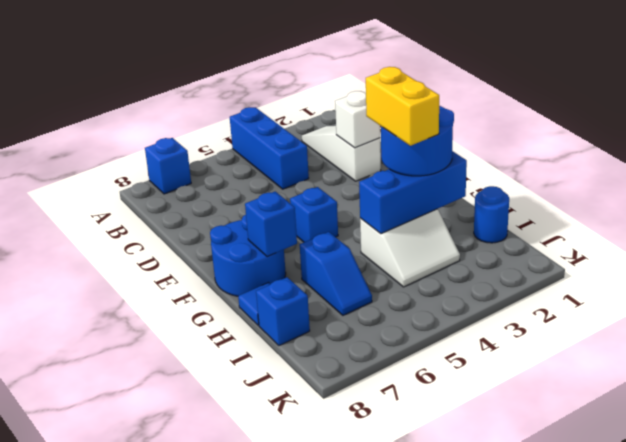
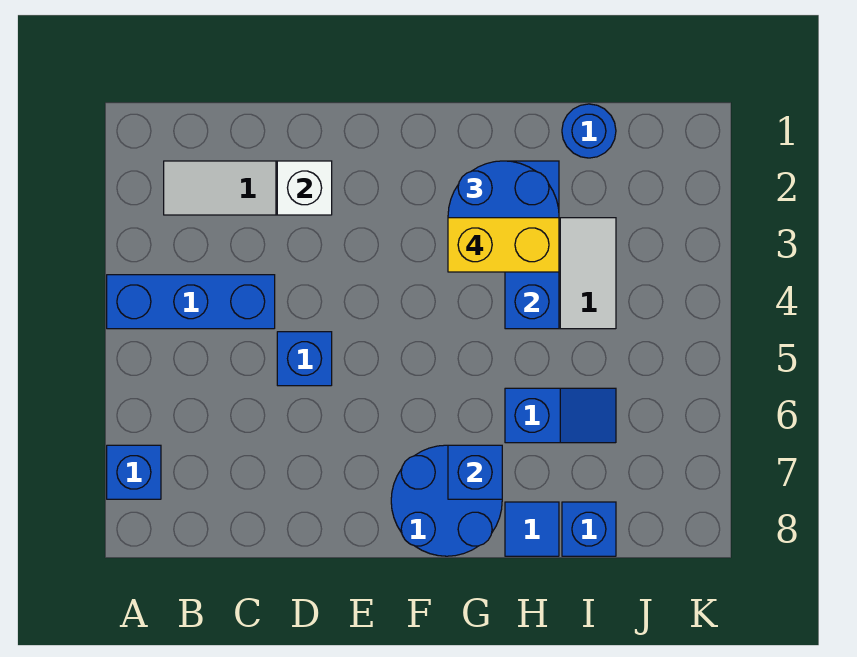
blue brick F5 level 1 -> blue brick D5 level 1

